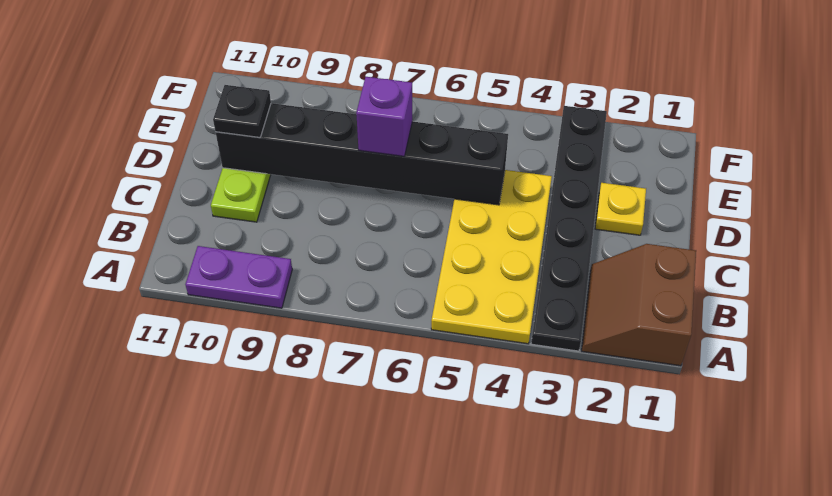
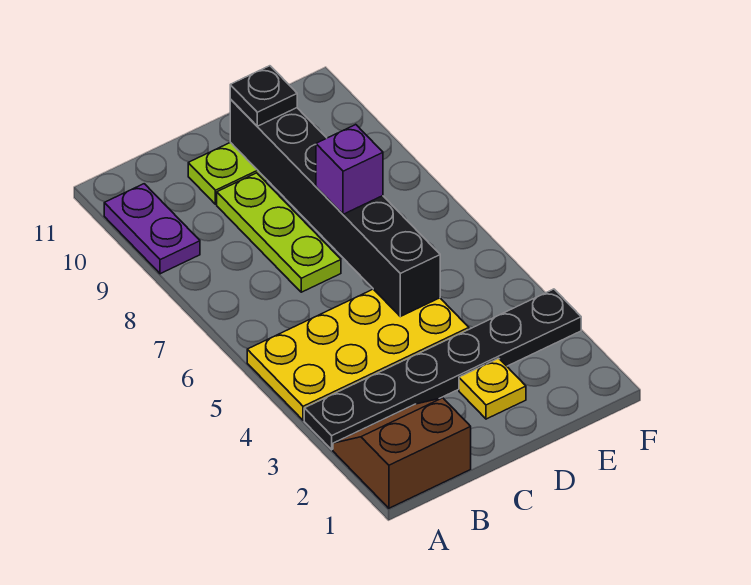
none -> lime plate C7:C9 level 1

